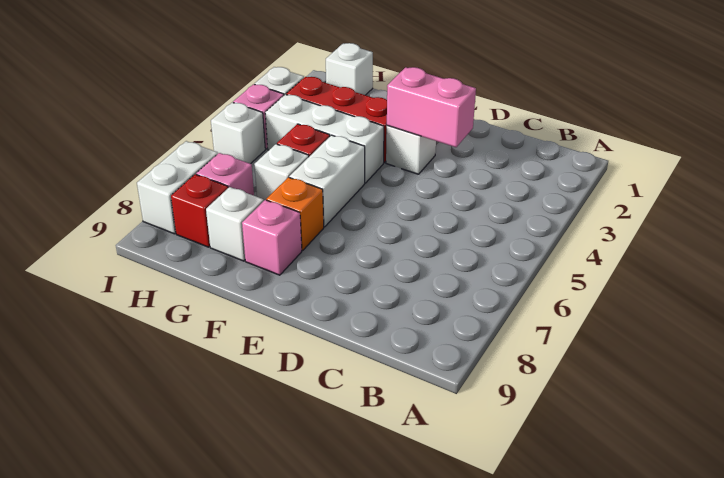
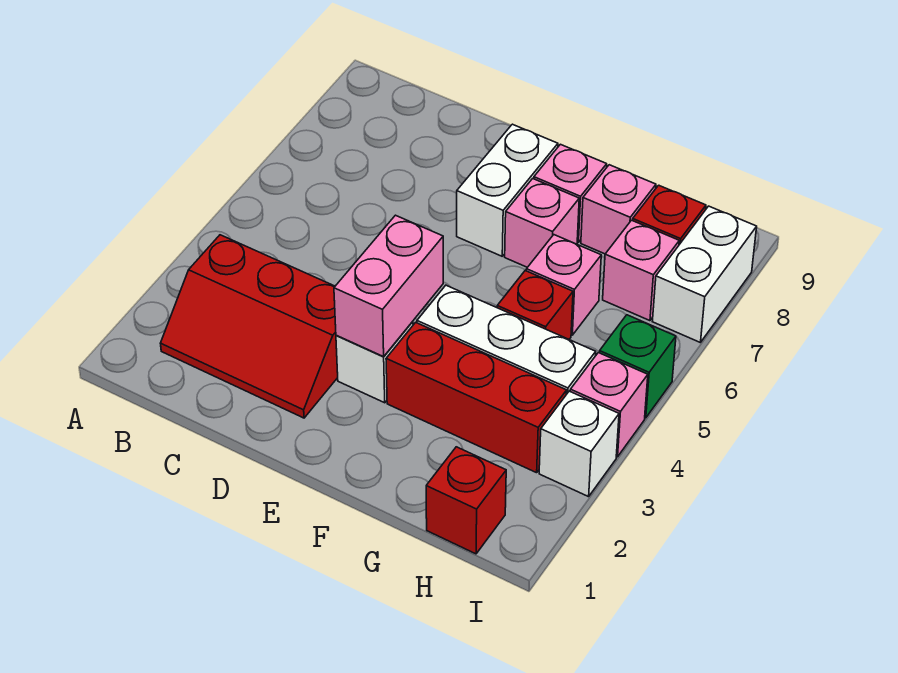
none -> red slope B2:D3 level 1 top 3
pink brick D3:E3 level 2 -> pink brick E3:E4 level 2
white brick F5:F6 level 1 -> white brick E7:E8 level 1
orange brick F7 level 1 -> pink brick F7 level 1
white brick G6 level 1 -> pink brick G6 level 1
white brick G8 level 1 -> pink brick G8 level 1
white brick H1 level 1 -> red brick H1 level 1
white brick I5 level 1 -> green brick I5 level 1

